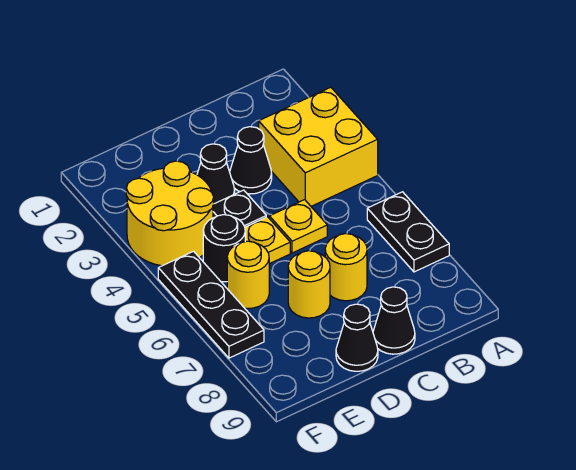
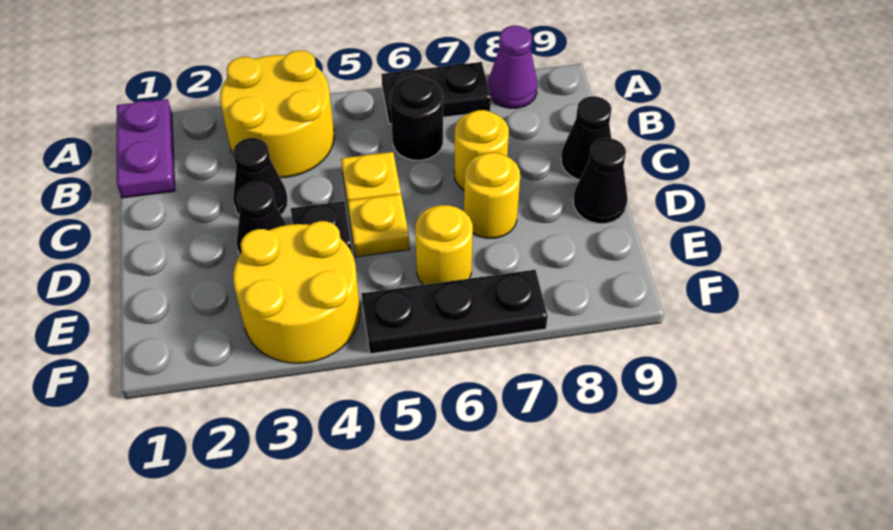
none -> purple plate A1:B1 level 1
yellow brick A3:B4 level 1 -> yellow round brick A3:B4 level 1
none -> purple cone A8 level 1
black round brick E5 level 1 -> black round brick B6 level 1

